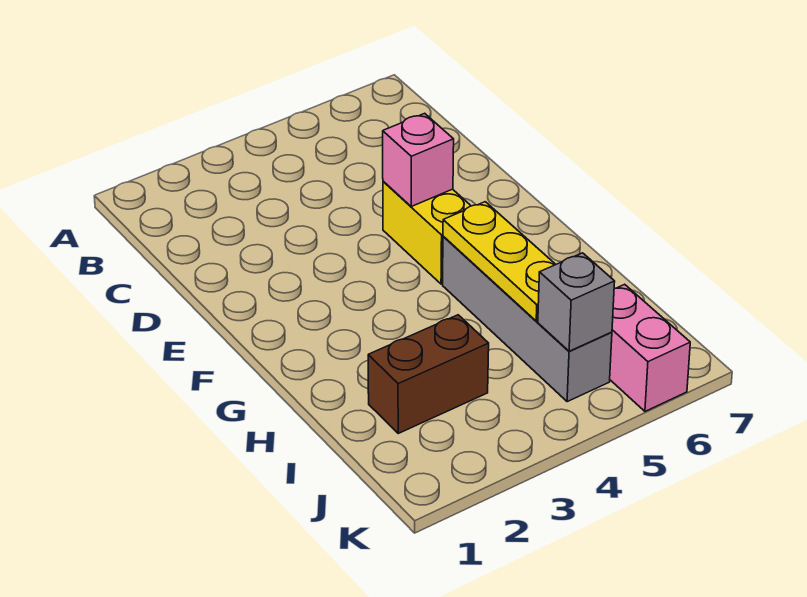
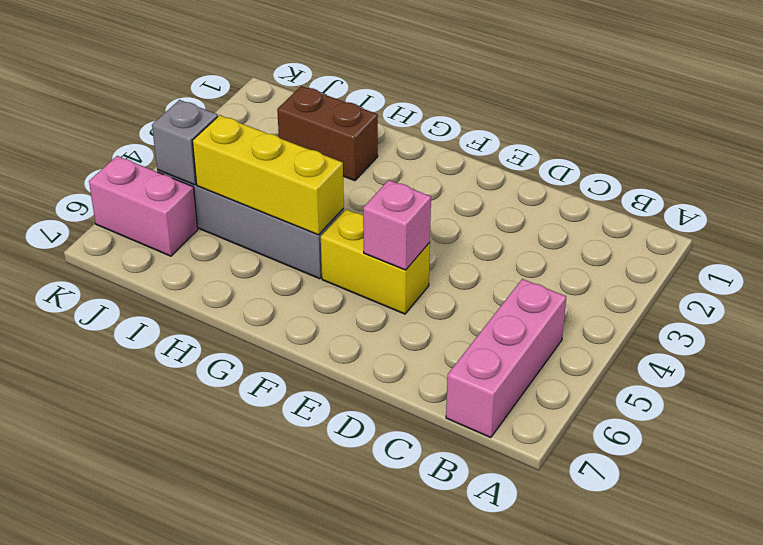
none -> pink brick B5:B7 level 1
yellow plate G5:I5 level 2 -> yellow brick G5:I5 level 2
brown brick I2:I3 level 1 -> brown brick H2:I2 level 1

